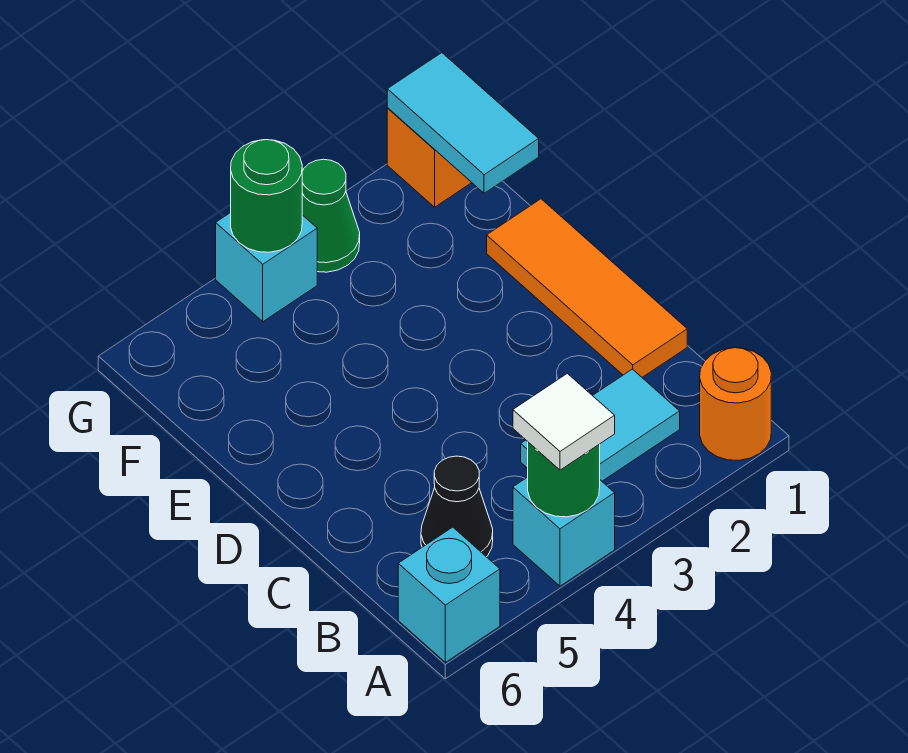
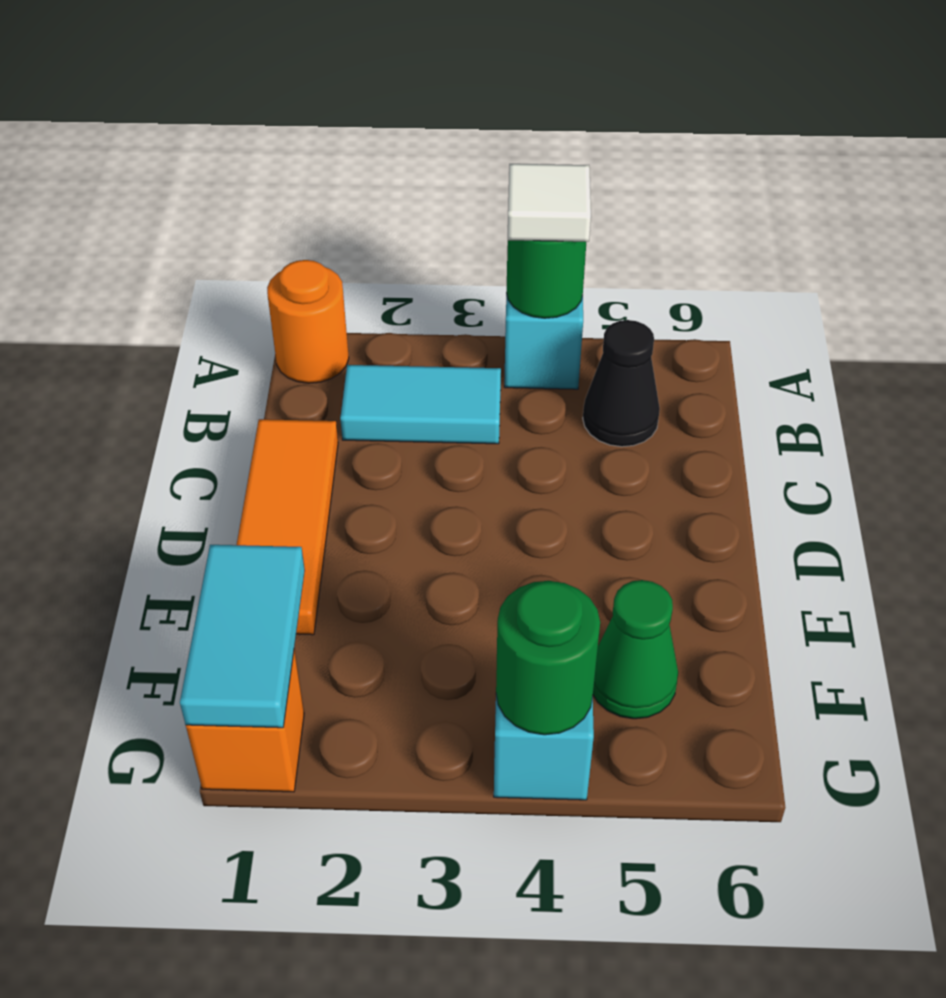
cyan brick A6 level 1 -> none
green cone G3 level 1 -> green cone F5 level 1

